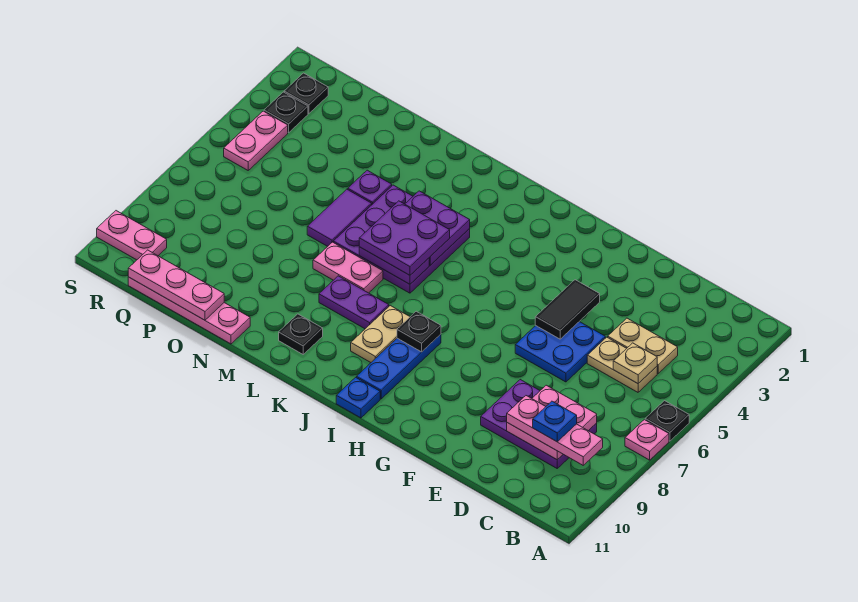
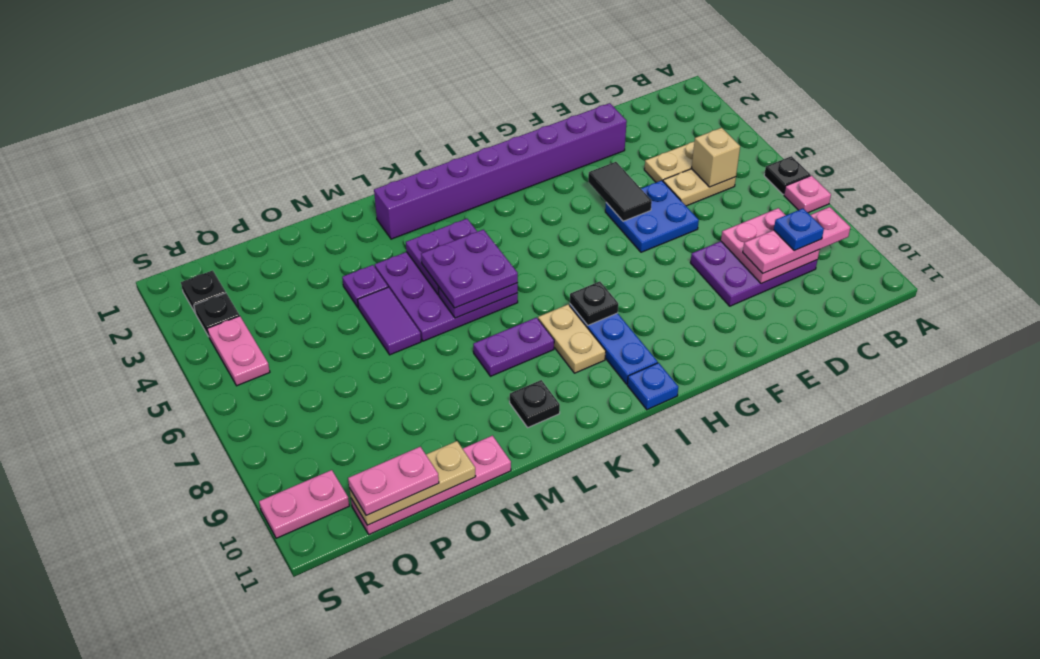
tan plate C5 level 2 -> tan brick C5 level 2
none -> purple brick E2:L2 level 1
pink plate L7:M7 level 1 -> pink plate P11:Q11 level 3
pink plate O11:Q11 level 2 -> tan plate O11:Q11 level 2

